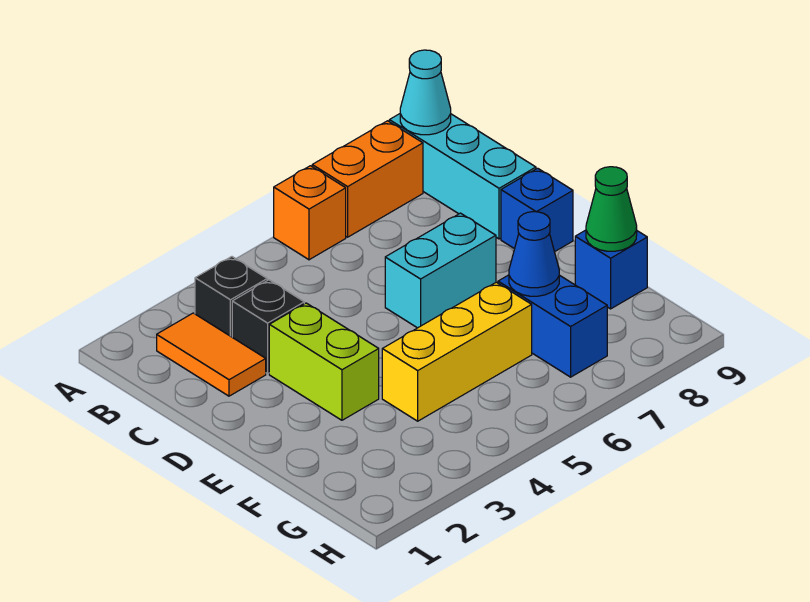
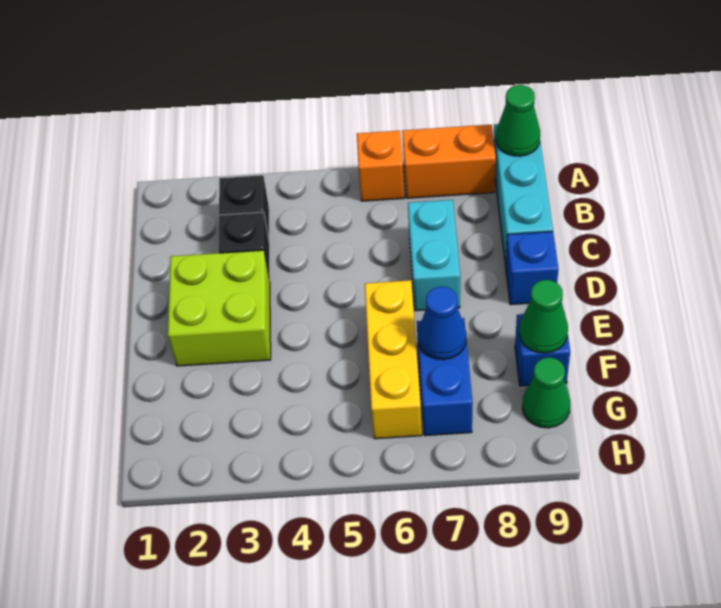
cyan cone A9 level 2 -> green cone A9 level 2
orange tile B2:C2 level 1 -> none
lime brick D3:E3 level 1 -> lime brick D2:E3 level 1
cyan brick D6:D7 level 1 -> cyan brick C7:D7 level 1
yellow brick F4:F6 level 1 -> yellow brick E6:G6 level 1
none -> green cone G9 level 1

